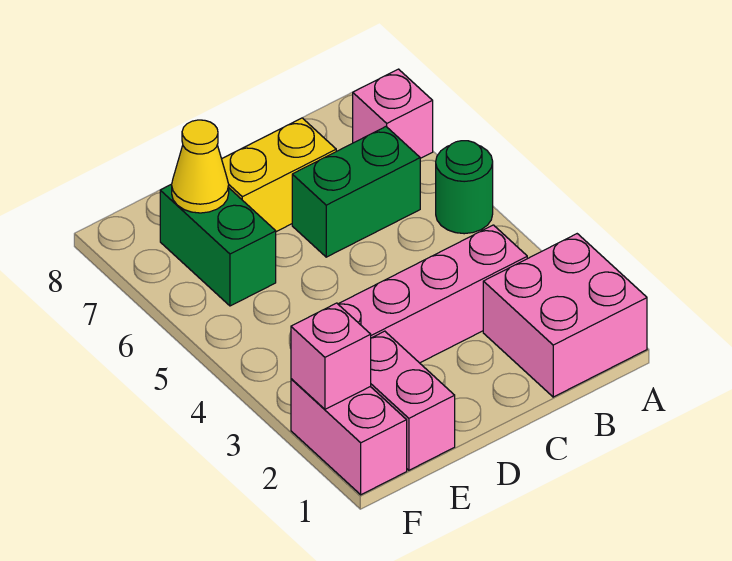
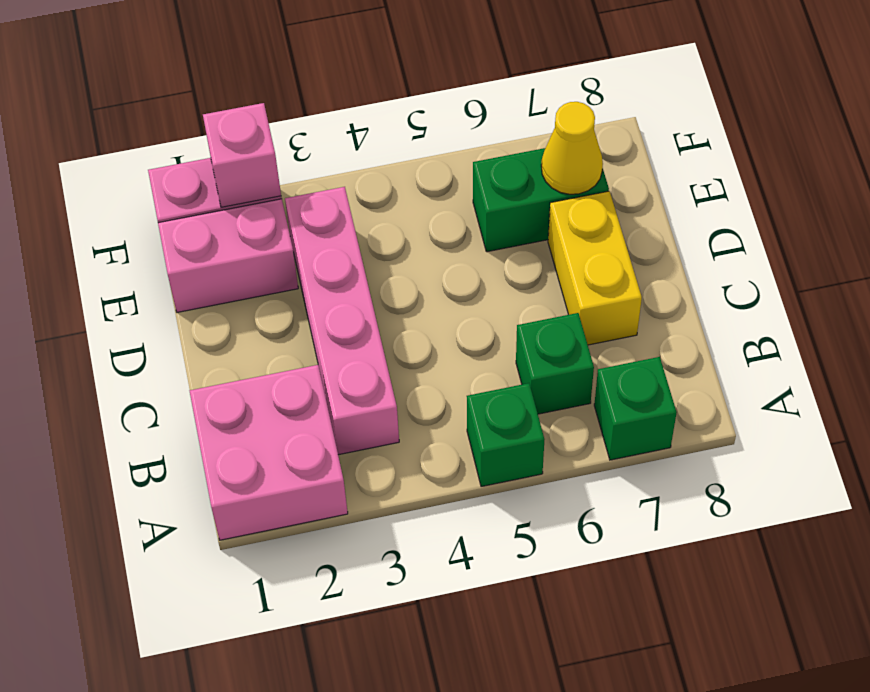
green round brick A5 level 1 -> green brick A5 level 1
pink brick A7 level 1 -> green brick A7 level 1
green brick B6:C6 level 1 -> green brick B6 level 1

